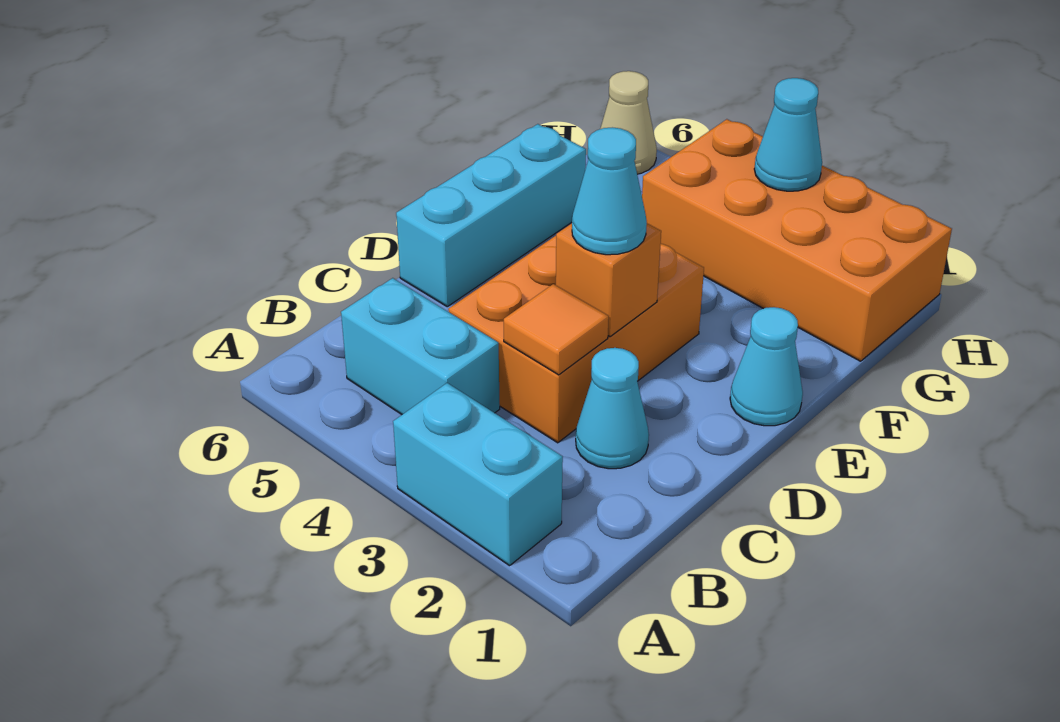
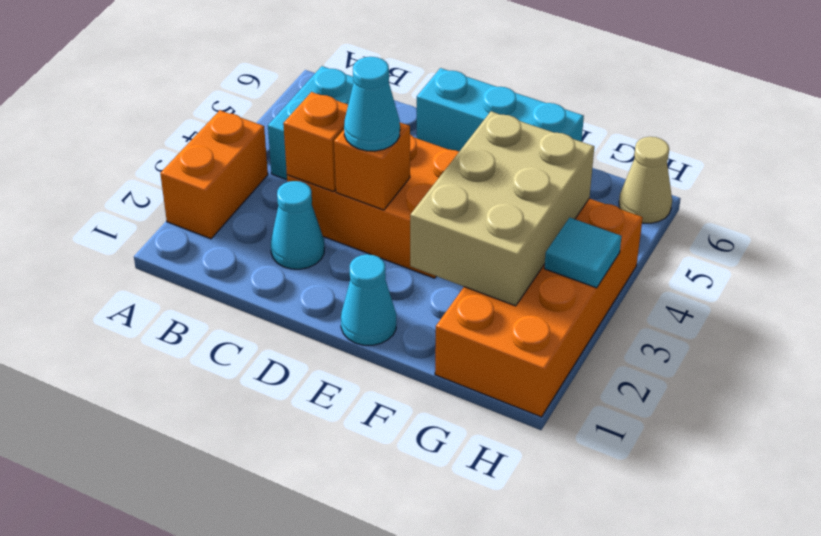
cyan brick A2:A3 level 1 -> orange brick A2:A3 level 1
orange tile C3 level 2 -> orange brick C3 level 2
none -> tan brick F2:G4 level 2
cyan cone H3 level 2 -> cyan tile H3 level 2

